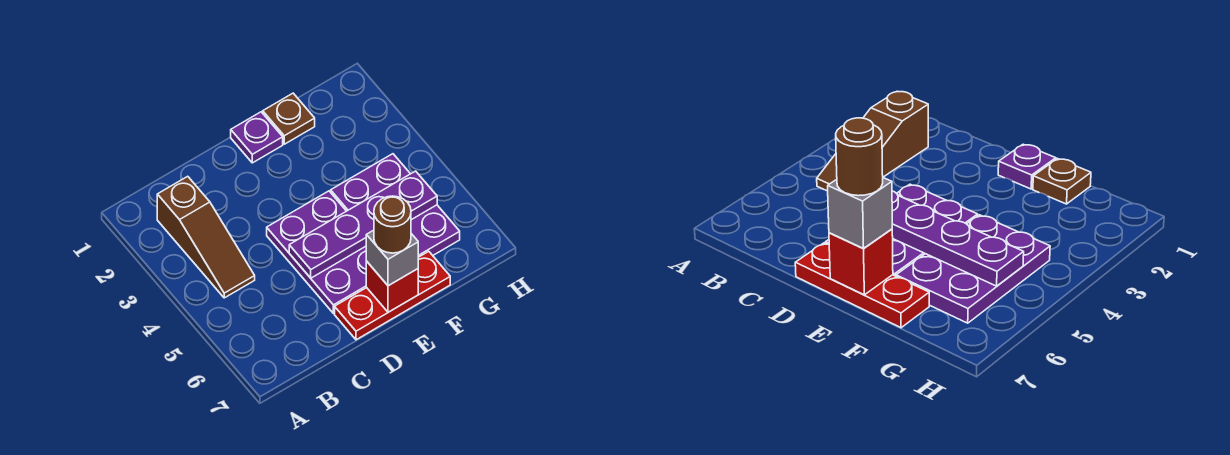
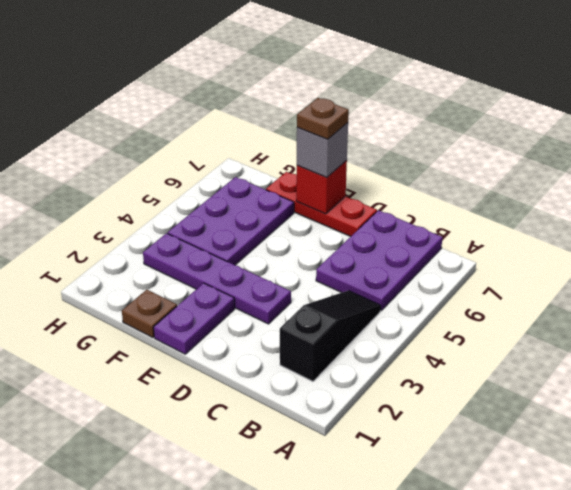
brown slope B2:B4 level 1 top 2 -> black slope B2:B4 level 1 top 2
purple plate D4:E6 level 1 -> purple plate B5:C7 level 1
purple plate D5:G5 level 2 -> purple plate D3:G3 level 1
purple plate E1 level 1 -> purple plate E1:E2 level 1
brown round brick E7 level 4 -> brown plate E7 level 4

